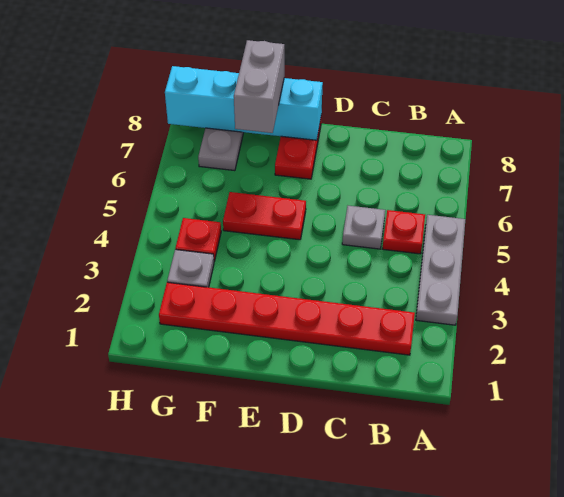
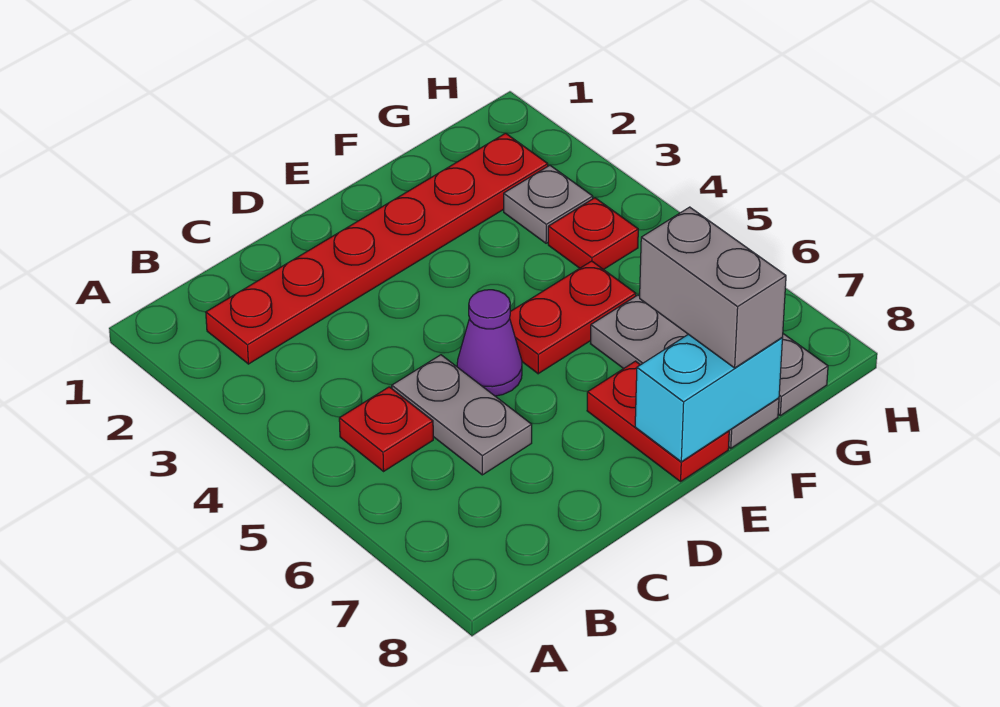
grey plate A3:A5 level 1 -> grey plate F6:F8 level 1
grey plate C5 level 1 -> grey plate C5:C6 level 1
none -> purple cone D5 level 1
cyan brick E8:H8 level 2 -> cyan brick E8:F8 level 2

